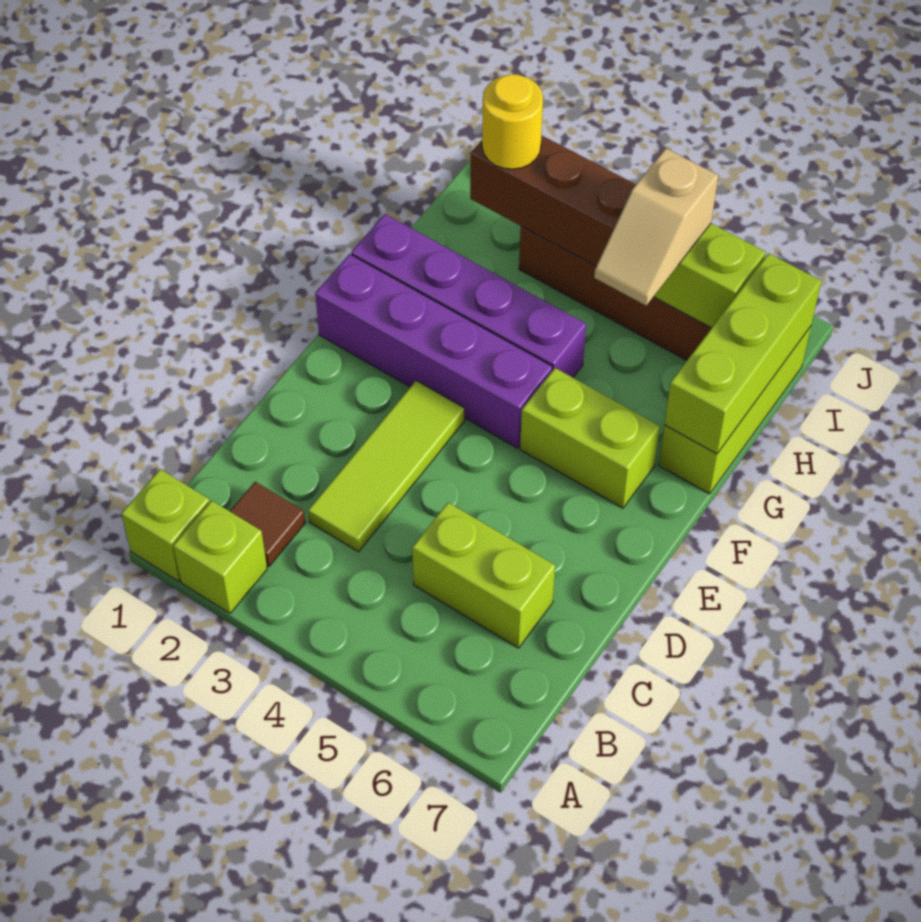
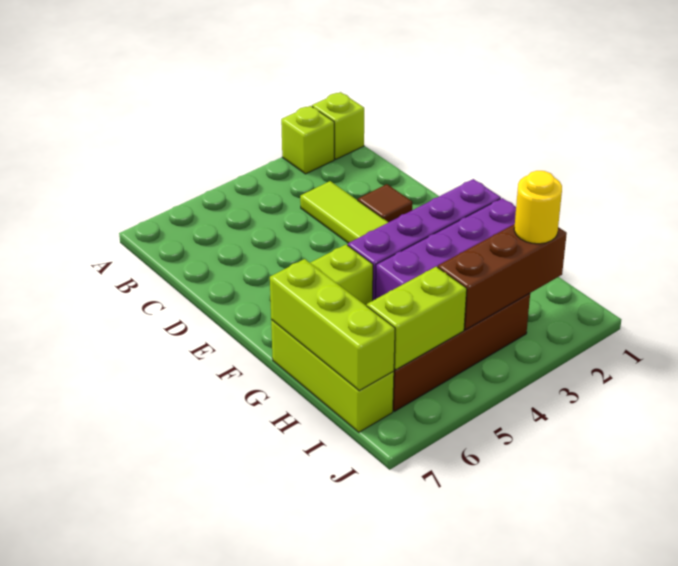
brown tile B2 level 1 -> brown tile D2 level 1
lime brick C5:C6 level 1 -> none
tan slope H5:I5 level 3 top I -> none

